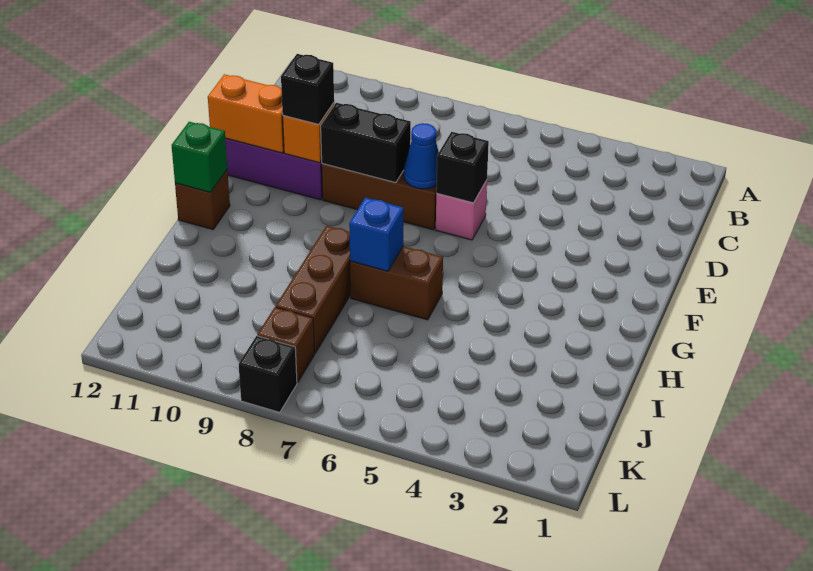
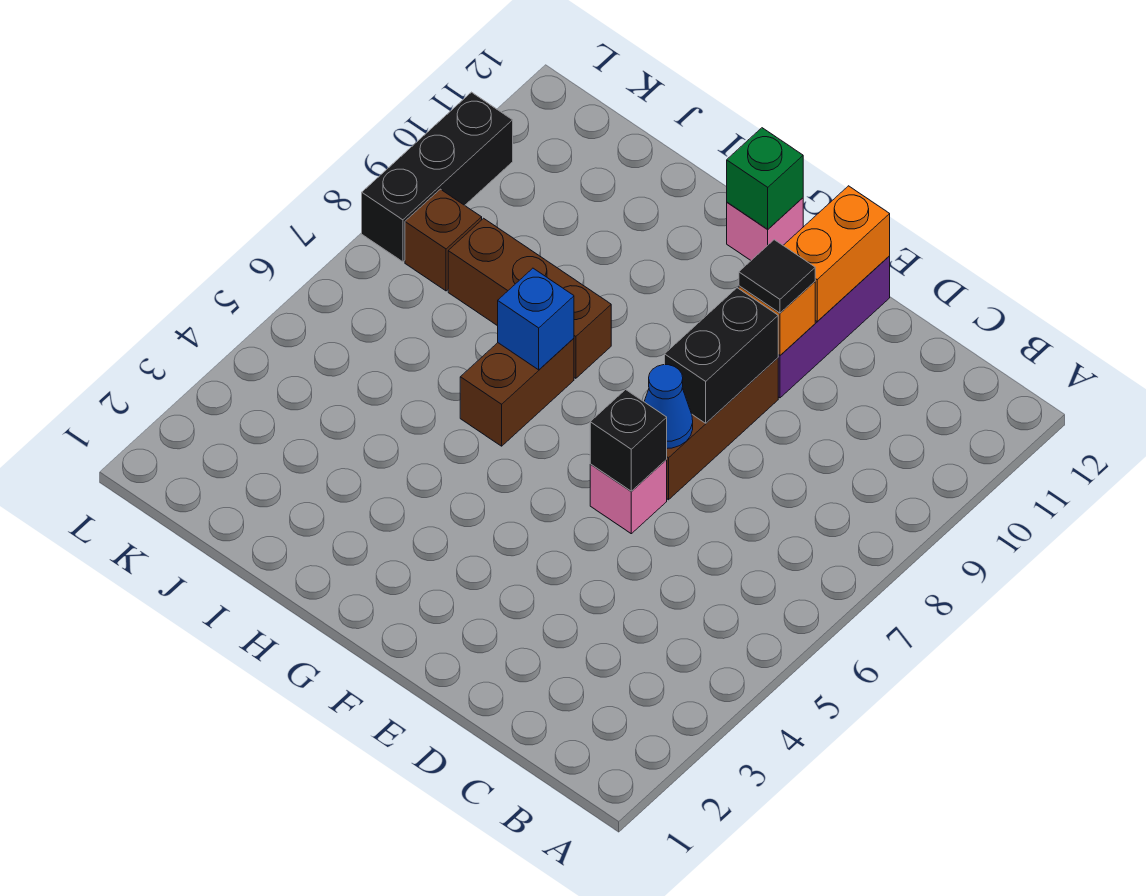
black brick E10 level 3 -> black tile E10 level 3
brown brick G12 level 1 -> pink brick G12 level 1
black brick L8 level 1 -> black brick L8:L10 level 1

